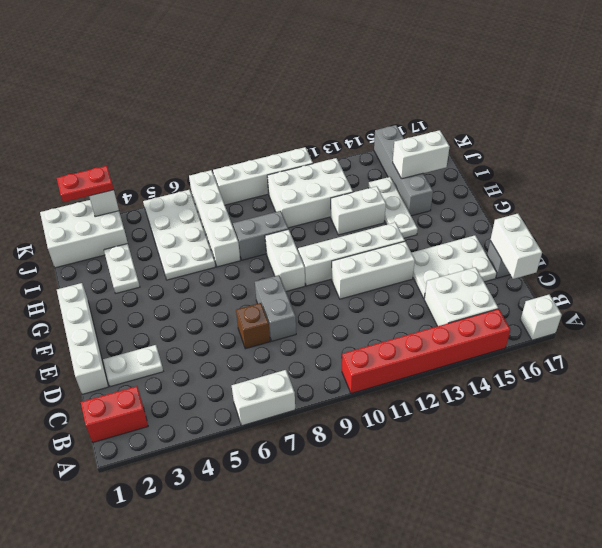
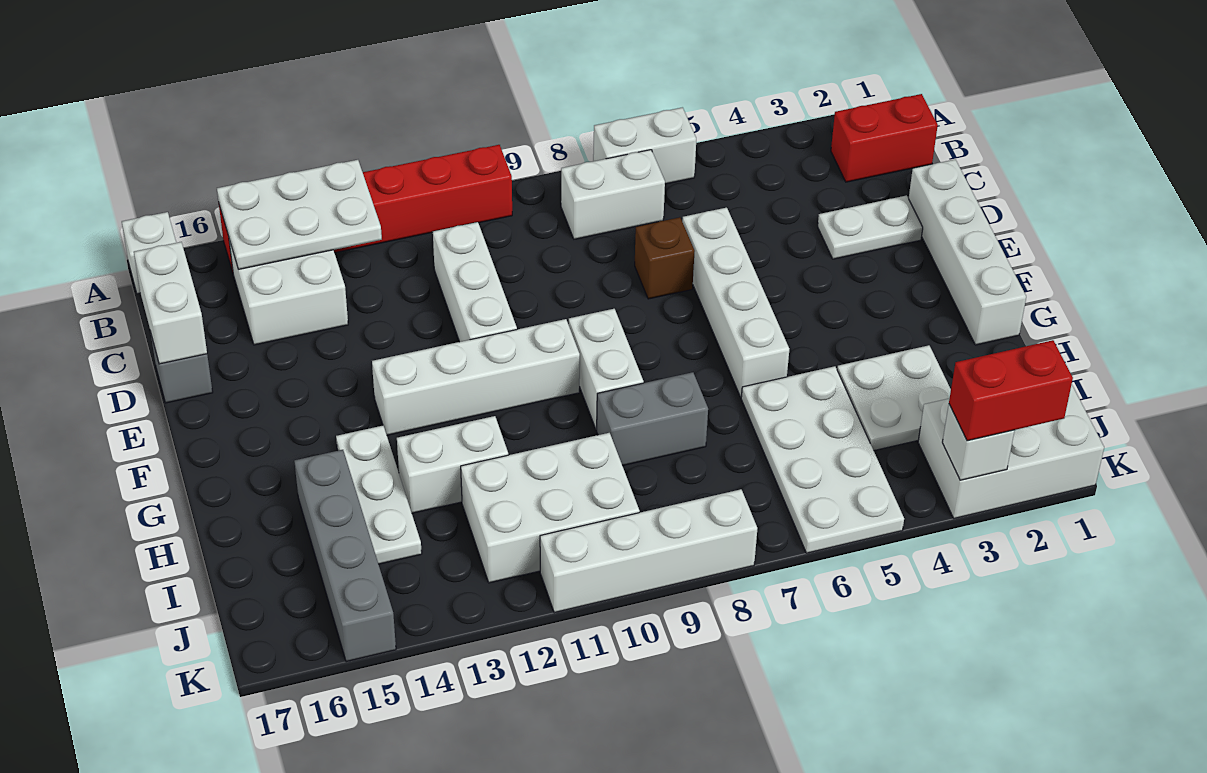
grey brick D8:E8 level 1 -> none
white plate D14:E16 level 1 -> white plate A13:B15 level 2
white brick E11:E13 level 1 -> white brick C11:E11 level 1
white plate H3:I3 level 1 -> white plate H3:I4 level 1
white brick H7:K7 level 1 -> white brick D6:G6 level 1
white brick I15:I16 level 2 -> white brick B7:B8 level 1
red plate K2:K3 level 3 -> red brick K2:K3 level 3

